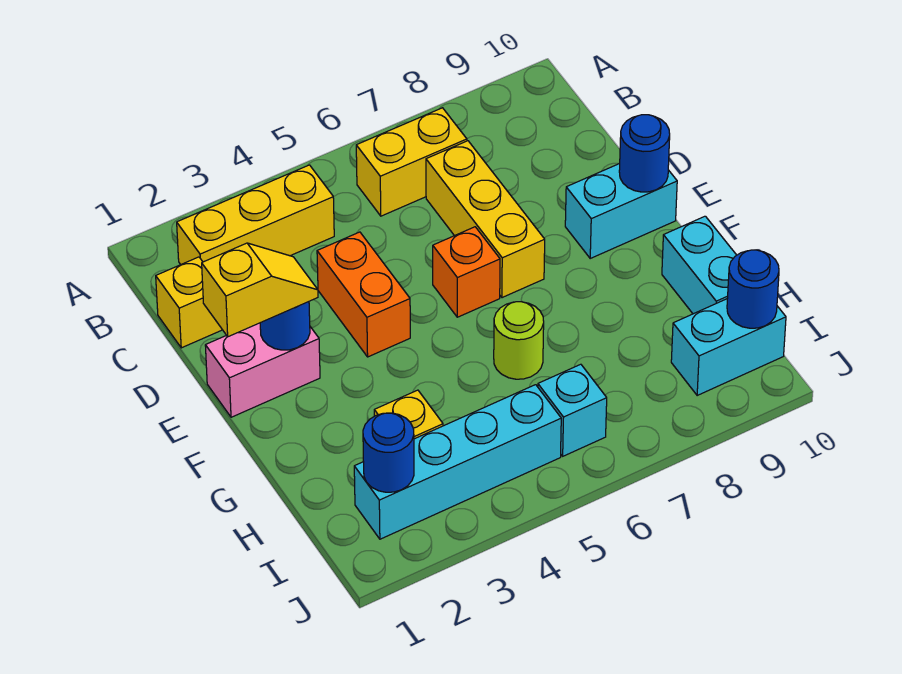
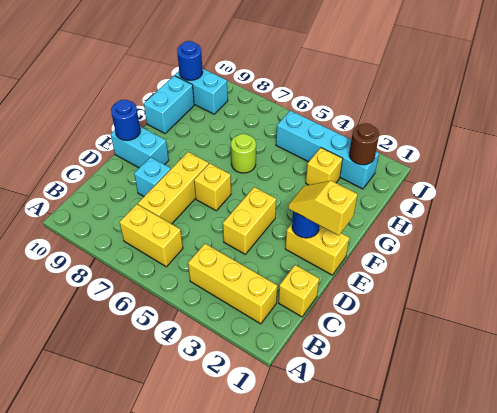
orange brick D4:E4 level 1 -> yellow brick D4:E4 level 1
pink brick E1:E2 level 1 -> yellow brick E1:E2 level 1
orange brick E6 level 1 -> yellow brick E6 level 1
blue round brick I2 level 2 -> brown round brick I2 level 2
cyan brick I6 level 1 -> cyan brick D8 level 1

